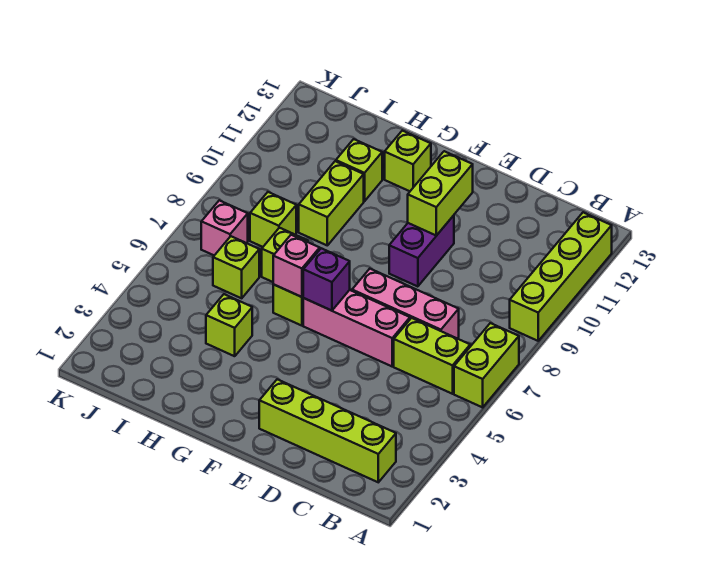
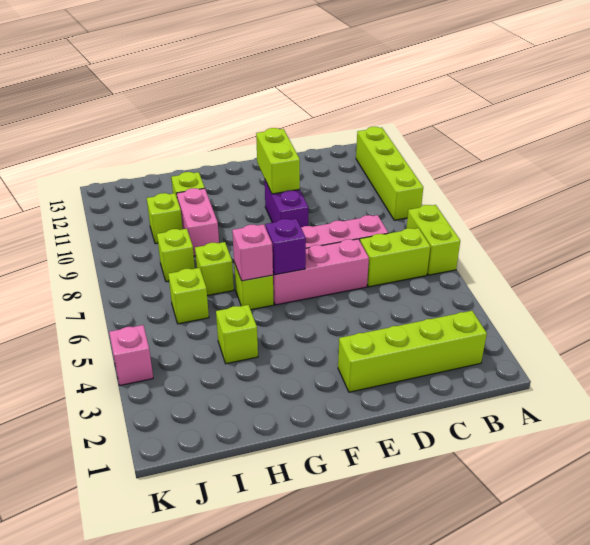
lime brick G12 level 1 -> lime brick I10 level 1
lime brick H9:H10 level 1 -> pink brick H9:H10 level 1
pink brick J7 level 1 -> pink brick K4 level 1

